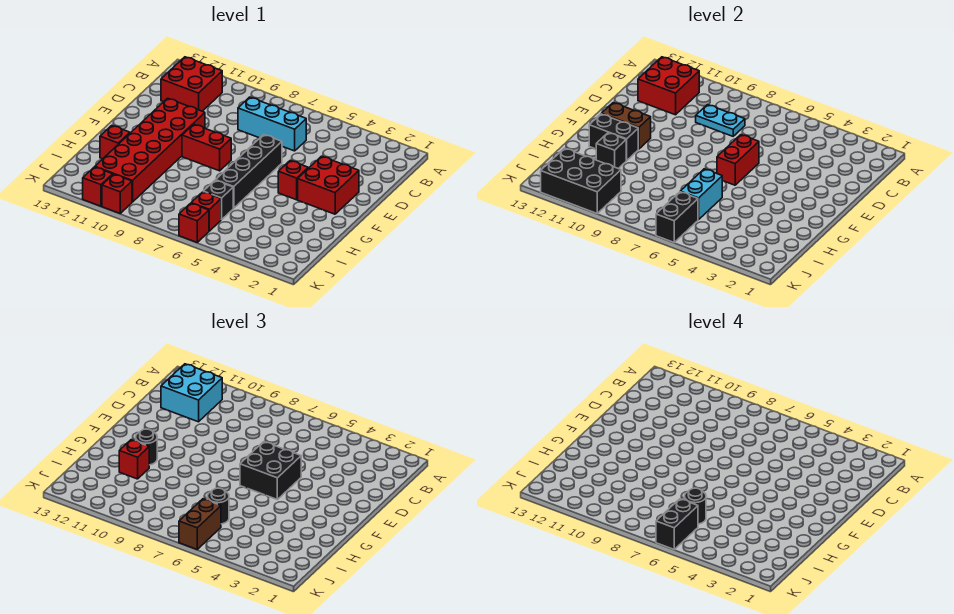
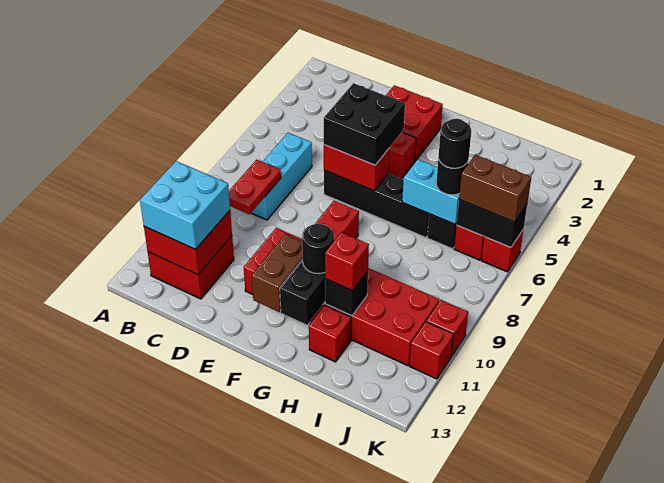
cyan plate C8:C9 level 2 -> red plate C8:C9 level 2
black brick J6:K6 level 4 -> none
black brick J10:K12 level 2 -> none

